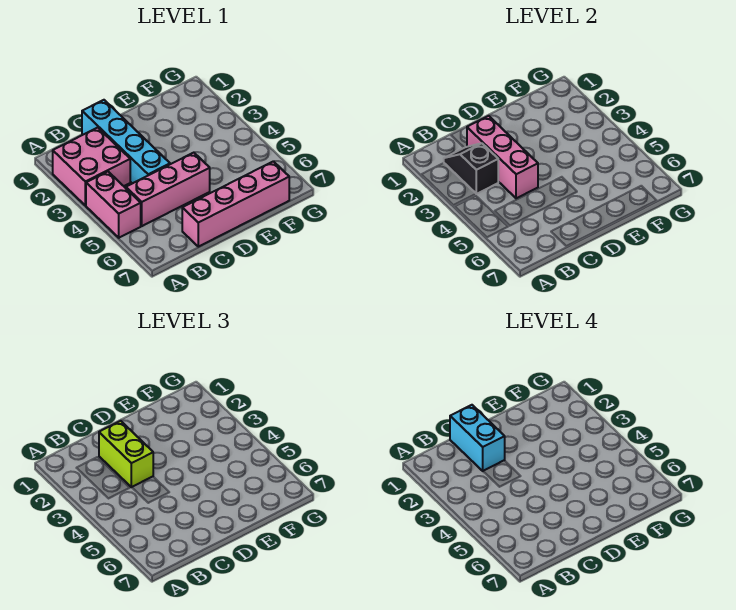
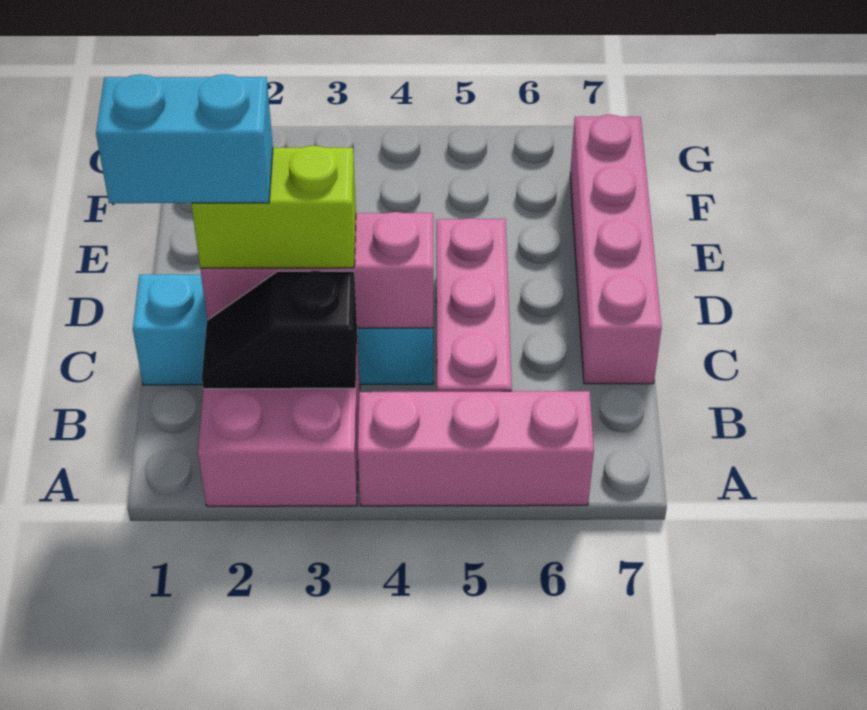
pink brick A4:A5 level 1 -> pink brick A4:A6 level 1

